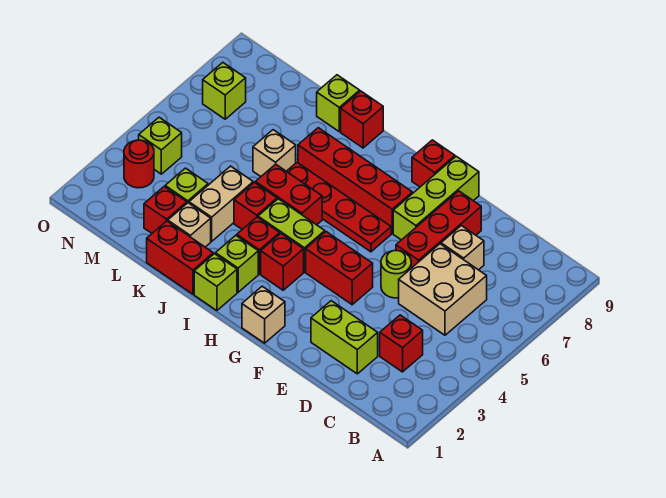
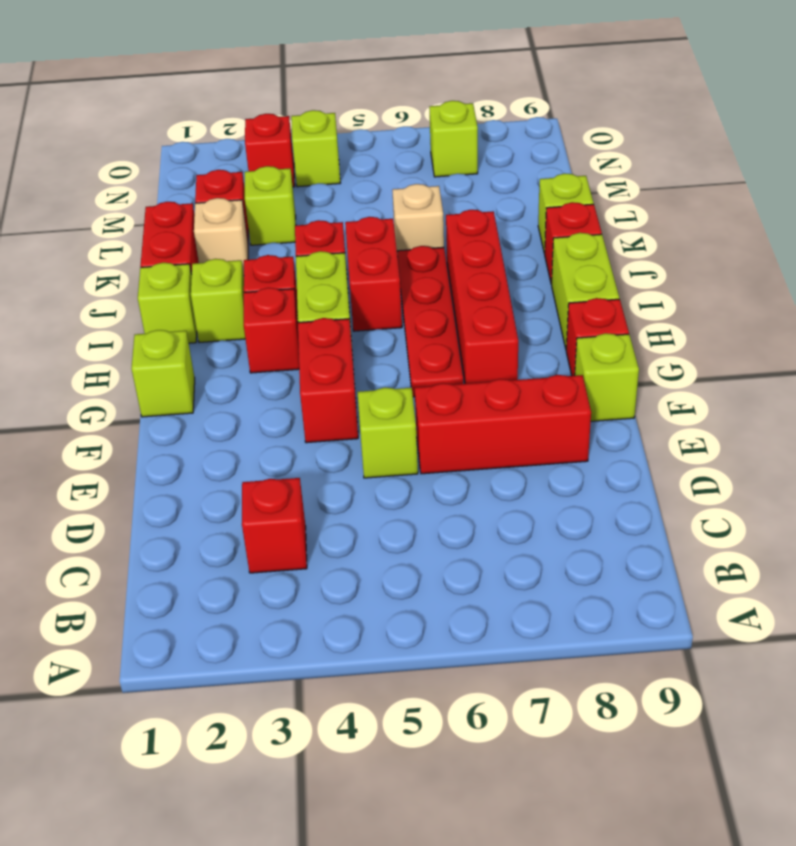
tan brick C5:D6 level 1 -> none
lime brick D2:E2 level 1 -> lime brick H9:I9 level 1
tan brick D7 level 1 -> none
lime round brick E5 level 1 -> lime brick E5 level 1
lime brick F7:F9 level 1 -> lime brick F9 level 1
tan brick G1 level 1 -> lime brick G1 level 1
tan brick K3:K4 level 1 -> none
red round brick N3 level 1 -> red brick N3 level 1

